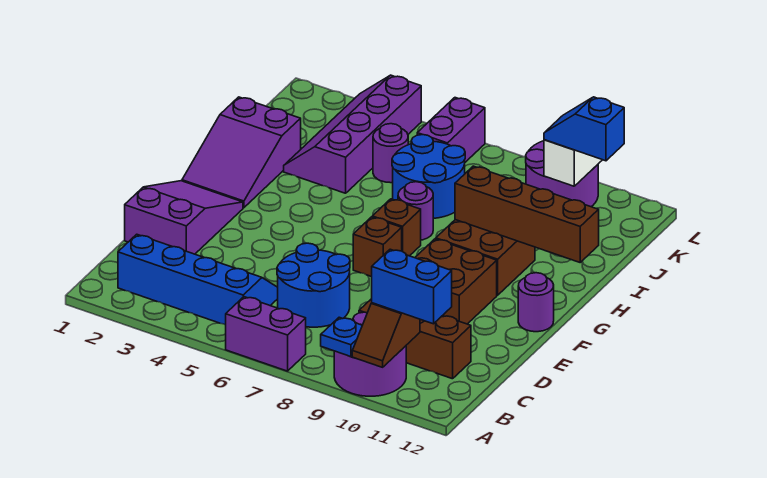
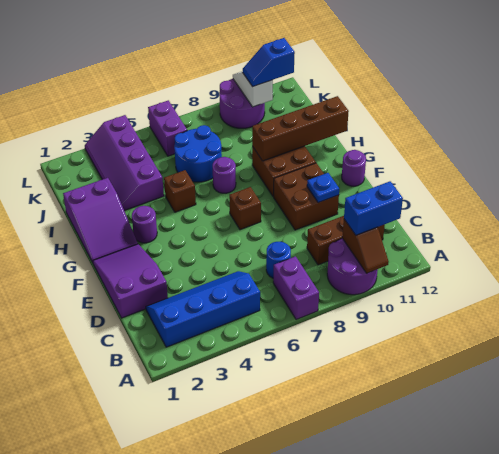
purple brick A6:A7 level 1 -> purple brick A7:B7 level 1
blue plate A9 level 2 -> blue plate E10 level 2
blue round brick C6:D7 level 1 -> blue round brick C7 level 1
brown brick G7 level 1 -> brown brick H5 level 1
purple round brick J5 level 1 -> purple round brick G3 level 1

